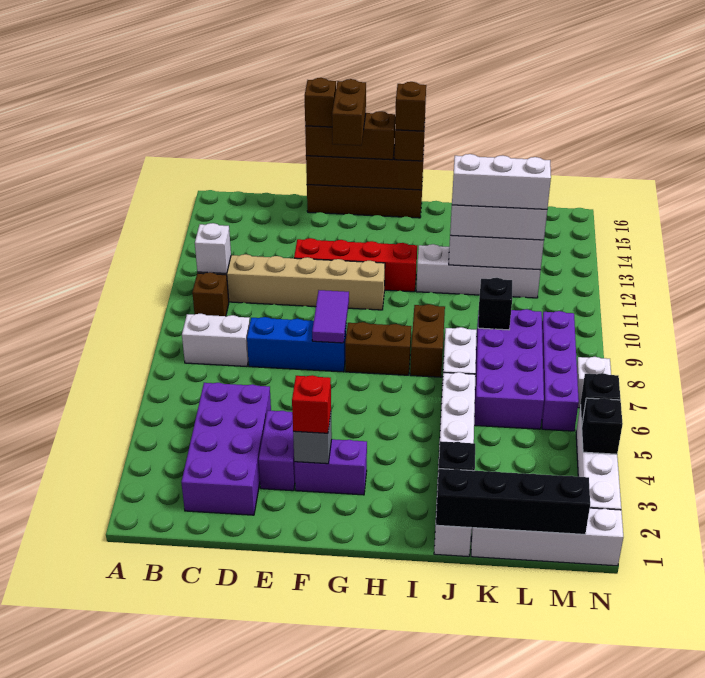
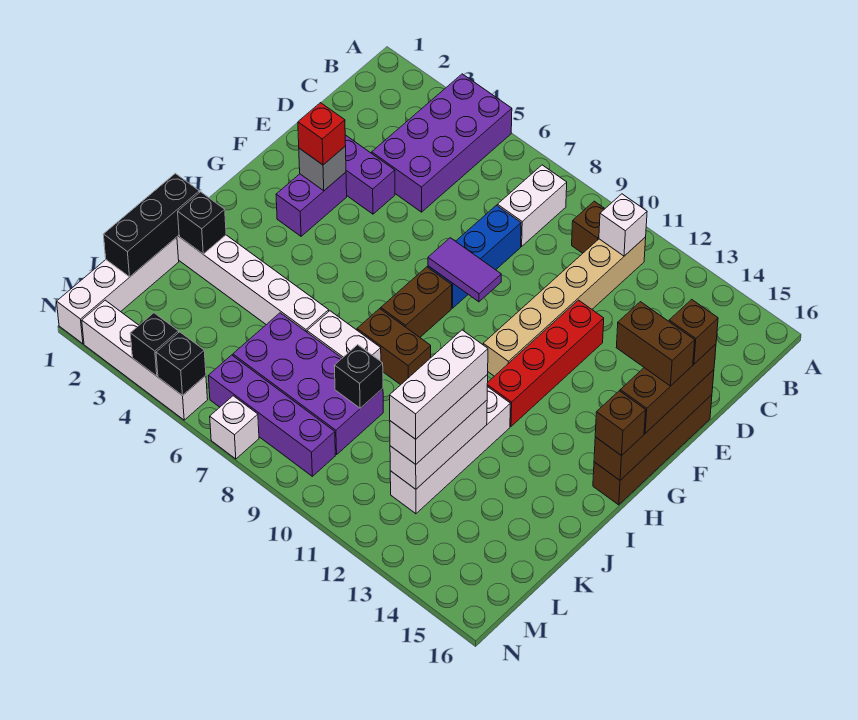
purple brick C2:D5 level 1 -> purple brick A4:D5 level 1
brown brick H16 level 4 -> none
black brick J1:M1 level 2 -> black brick J1:L1 level 2

